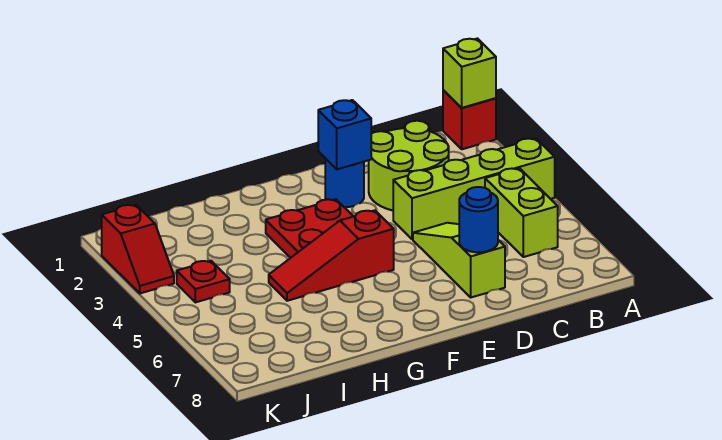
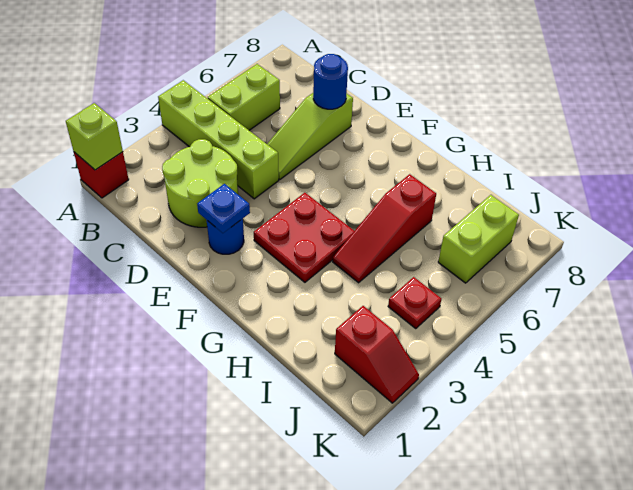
blue brick E2 level 2 -> blue plate E2 level 2
red slope F5:H5 level 1 top F -> red slope H4:H6 level 1 top 6
none -> lime brick J6:J7 level 1
red slope K2:K3 level 1 top 2 -> red slope J2:K2 level 1 top J

